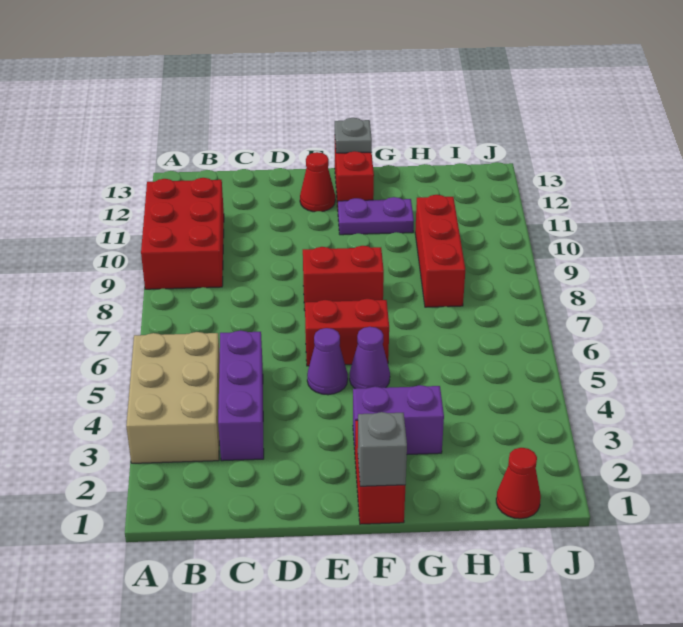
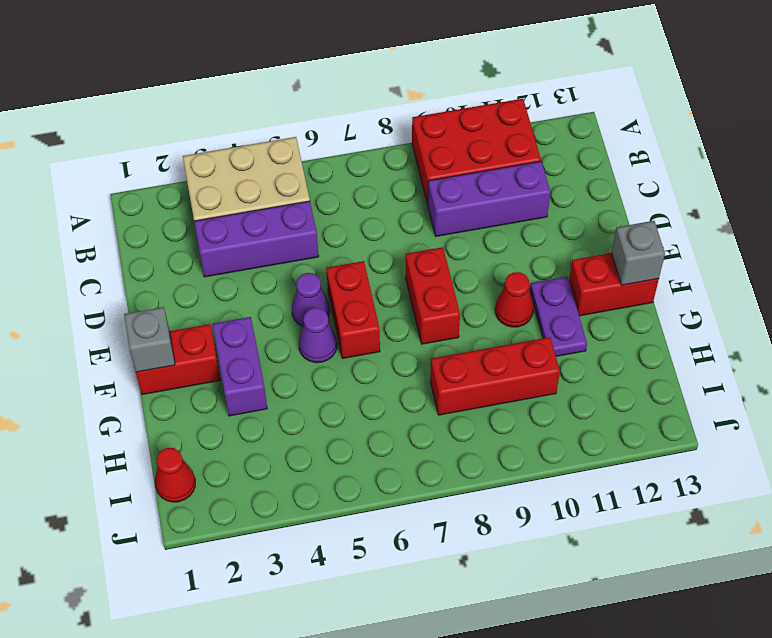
none -> purple brick C9:C11 level 1
red cone E12 level 1 -> red cone F10 level 1
grey plate F13 level 2 -> grey brick F13 level 2

